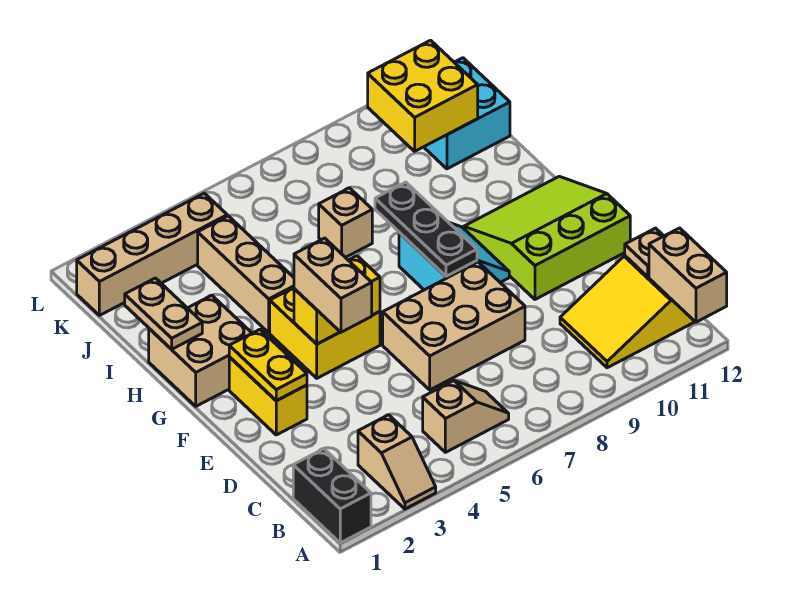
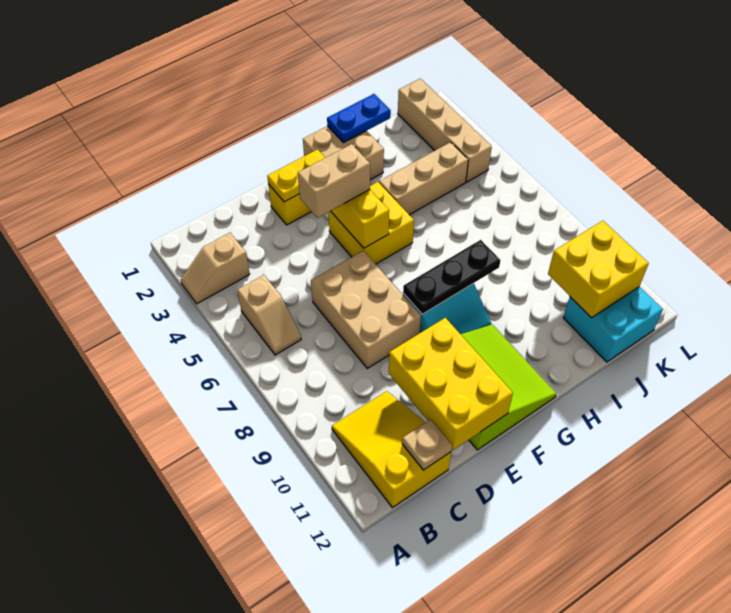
black brick A1:B1 level 1 -> none
tan brick A12:B12 level 2 -> none
none -> yellow brick D10:E12 level 2
tan plate H1:I1 level 2 -> blue plate H1:I1 level 2
tan brick I7 level 1 -> none

